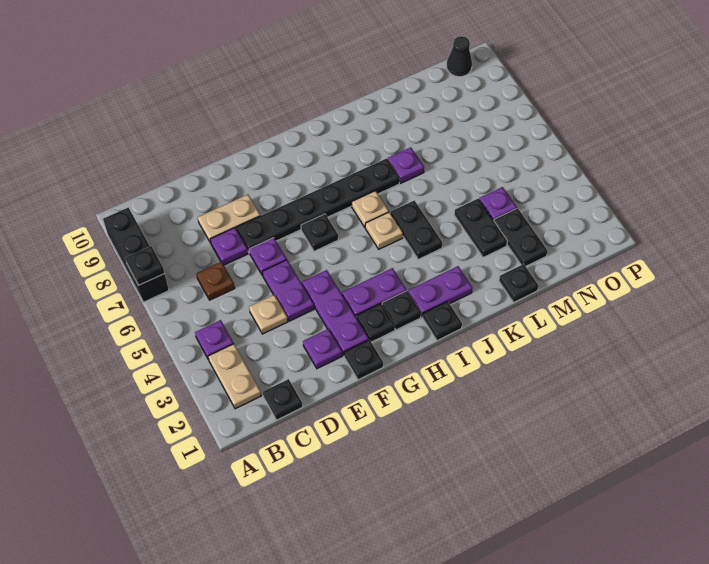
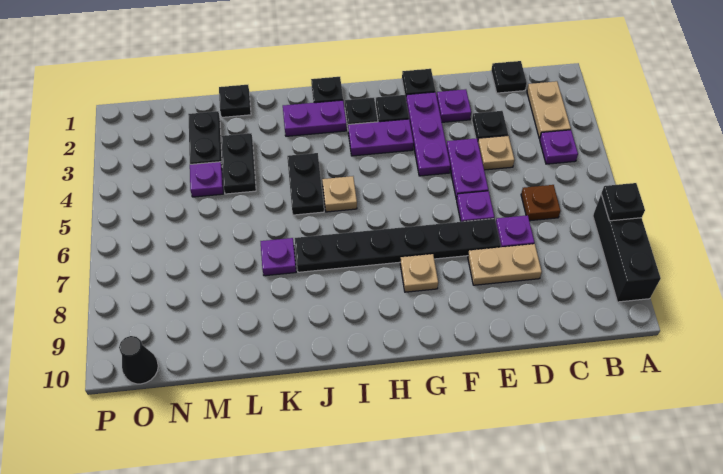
black plate G6 level 1 -> black plate D3 level 1
tan plate I6 level 1 -> tan plate G8 level 1

